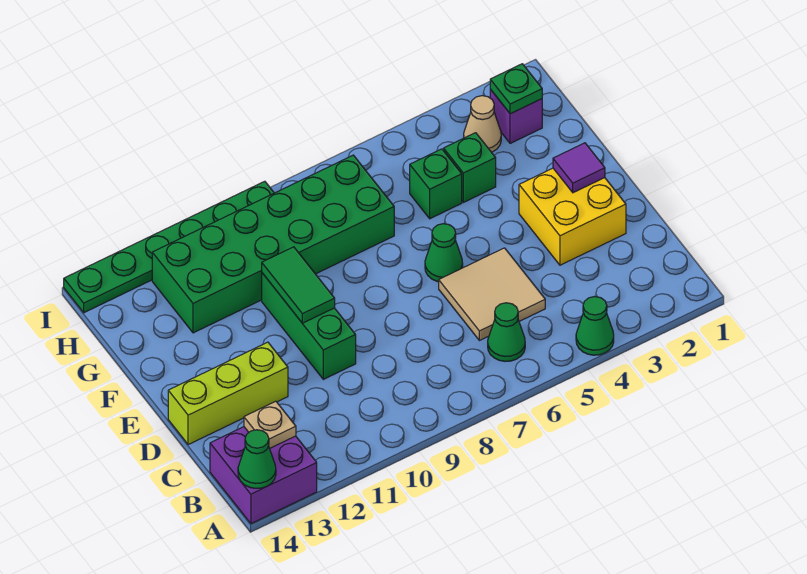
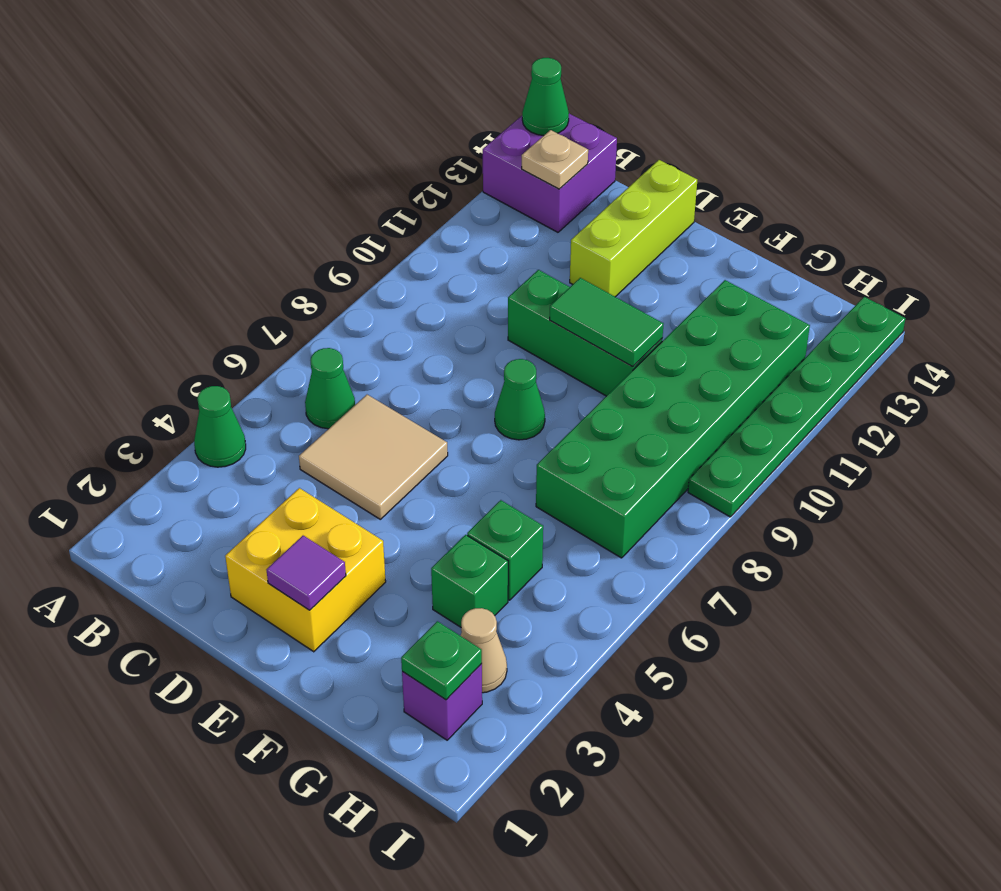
green cone E6 level 1 -> green cone E8 level 1

